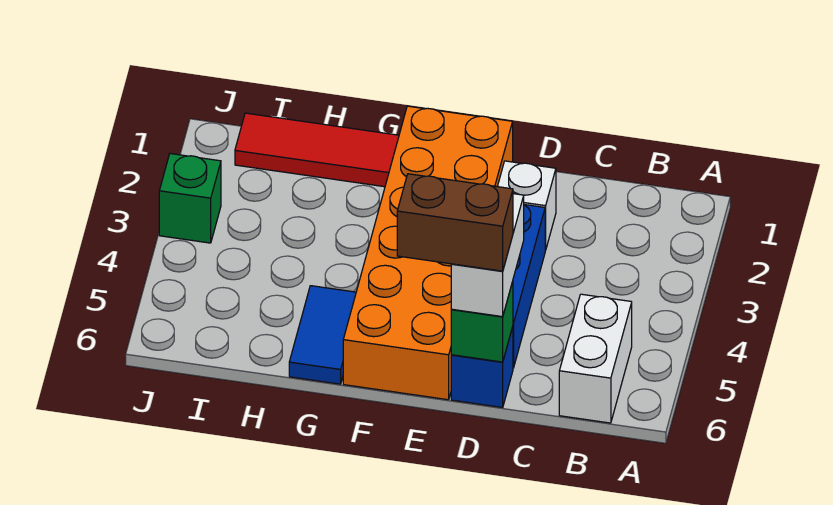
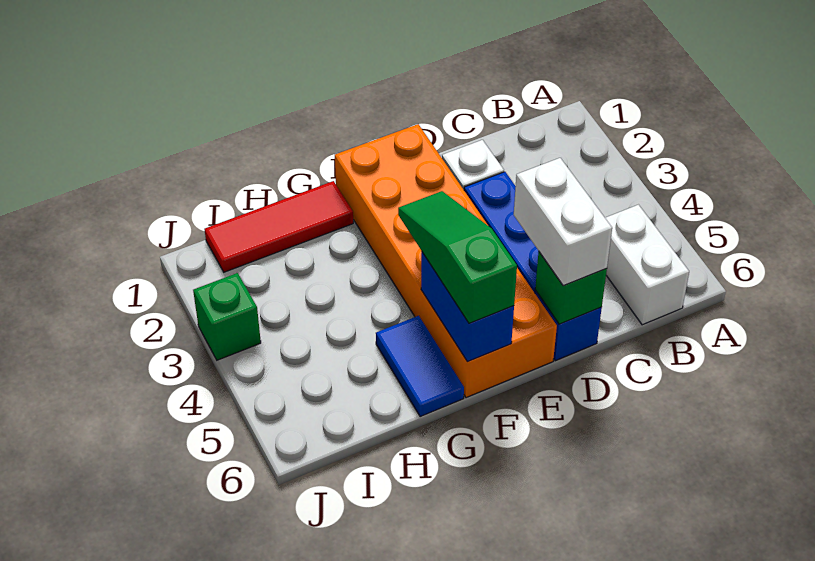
brown brick D6:E6 level 4 -> none
none -> green slope F4:F6 level 3 top 6
none -> blue brick F5:F6 level 2

